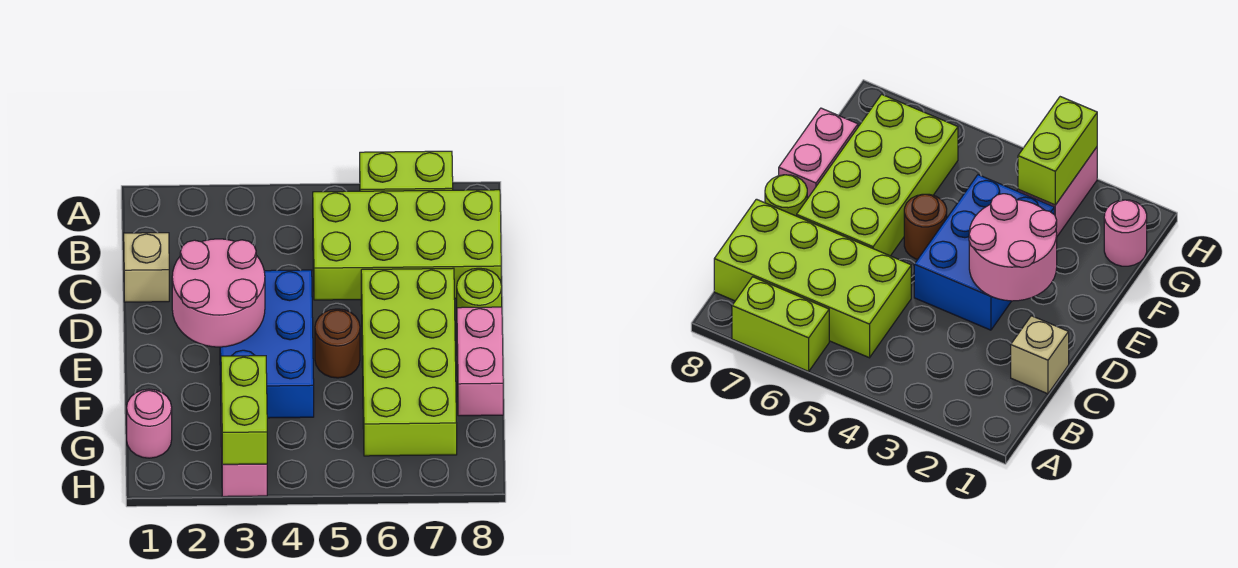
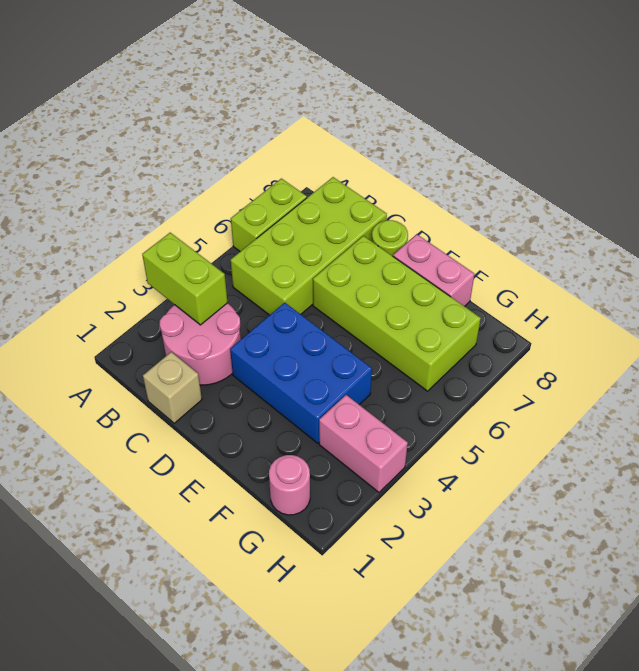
pink round brick D2:E3 level 2 -> pink round brick B2:C3 level 1
brown round brick E5 level 1 -> none
lime brick G3:H3 level 2 -> lime brick A3:B3 level 2

